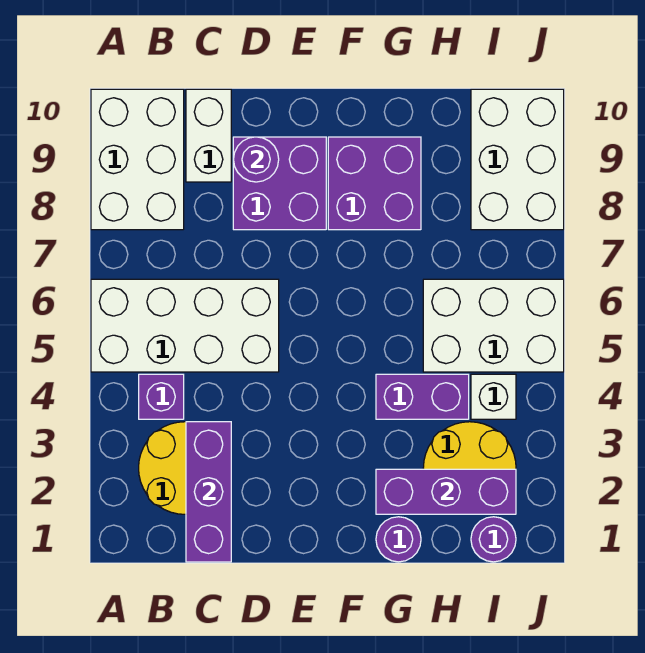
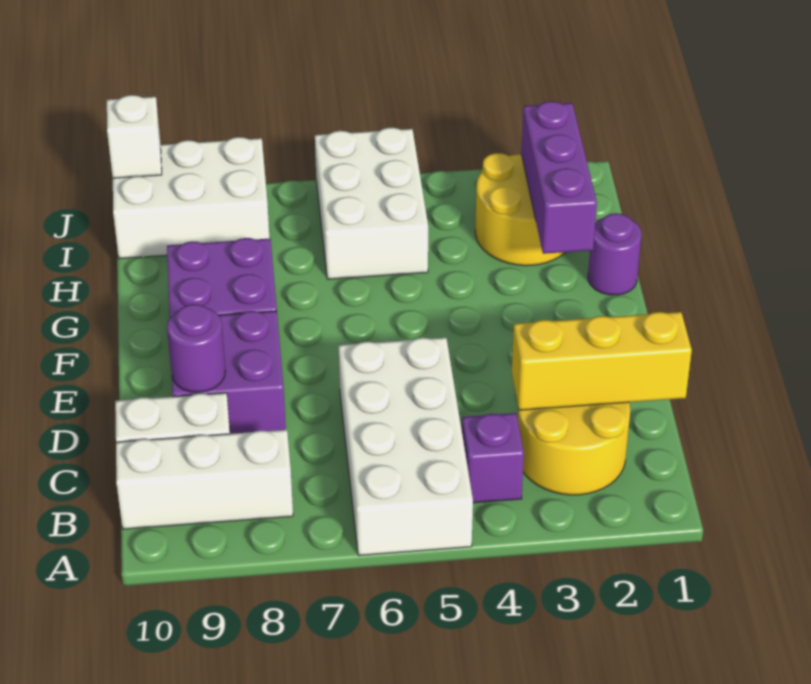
white brick A8:B10 level 1 -> white brick B8:B10 level 1
purple brick C1:C3 level 2 -> yellow brick C1:C3 level 2
purple brick G4:H4 level 1 -> none
purple round brick I1 level 1 -> none
white brick I4 level 1 -> white brick J10 level 2

